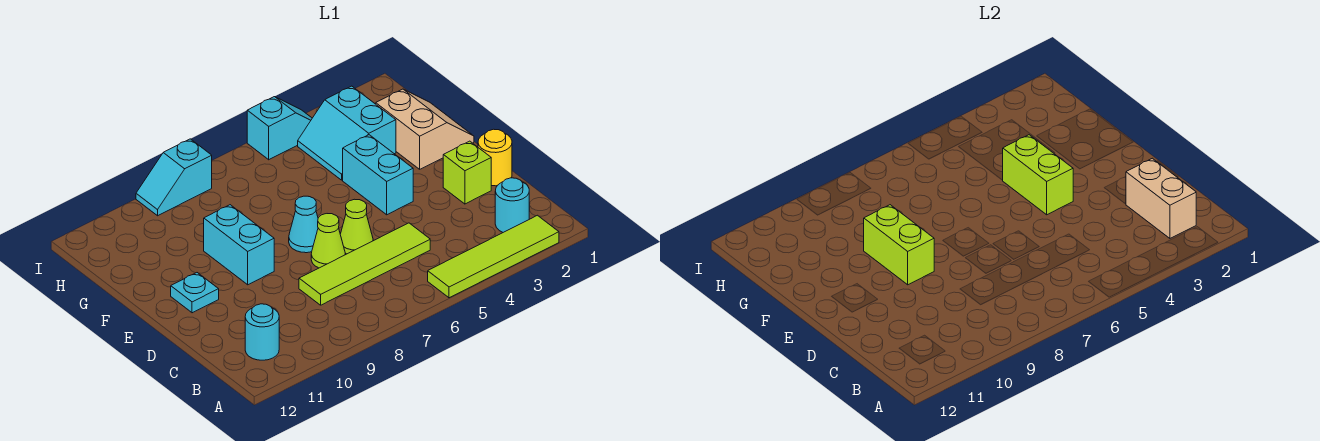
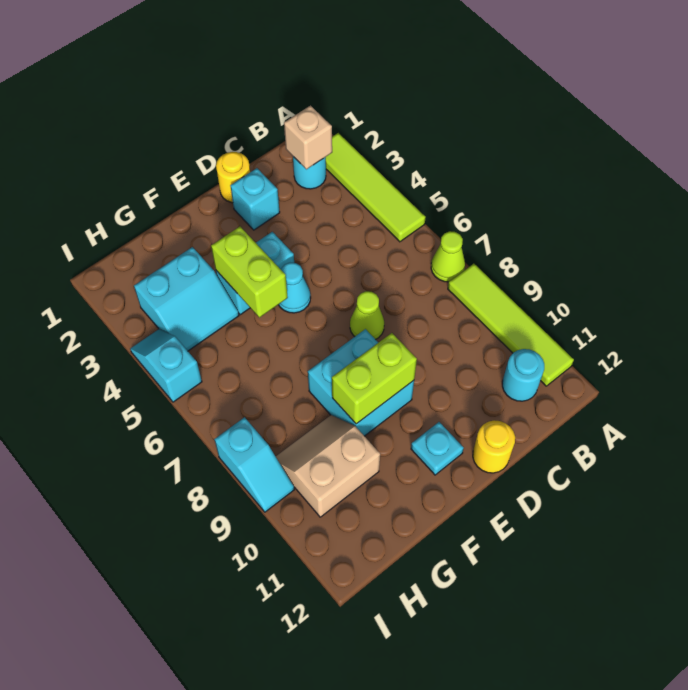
tan brick B2:C2 level 2 -> tan brick B2 level 2
lime tile C5:C8 level 1 -> lime tile A8:A11 level 1
lime brick D2 level 1 -> cyan brick D2 level 1
lime cone D6 level 1 -> lime cone A7 level 1
none -> yellow round brick D12 level 1
lime brick E4:F4 level 2 -> lime brick F4:F5 level 2
cyan cone E7 level 1 -> cyan cone E5 level 1
cyan brick E9:F9 level 1 -> cyan brick E8:F9 level 1
tan slope F1:G2 level 1 top 2 -> tan slope G9:H10 level 1 top 10

